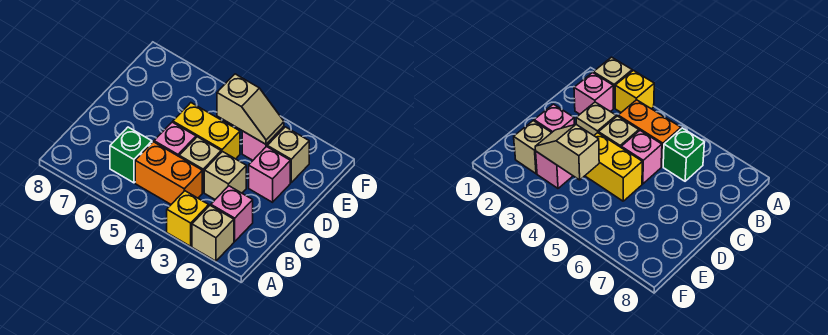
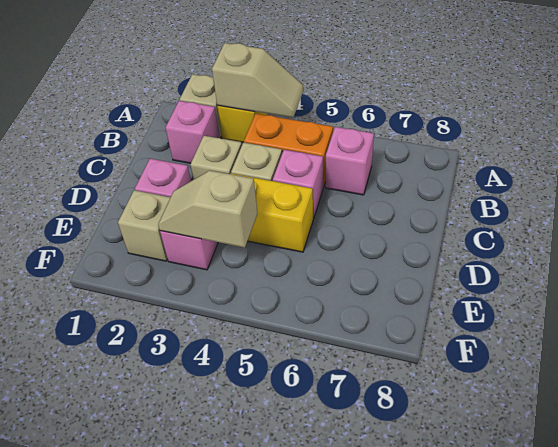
none -> tan slope A3:A4 level 2 top 3
green brick B6 level 1 -> pink brick B6 level 1

